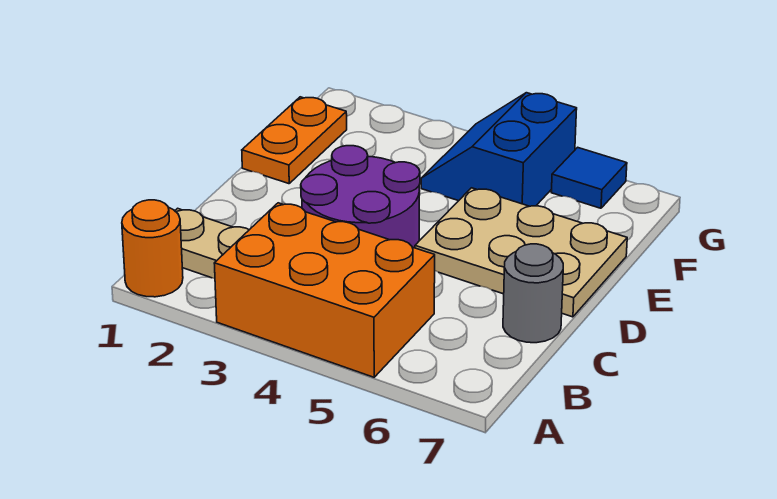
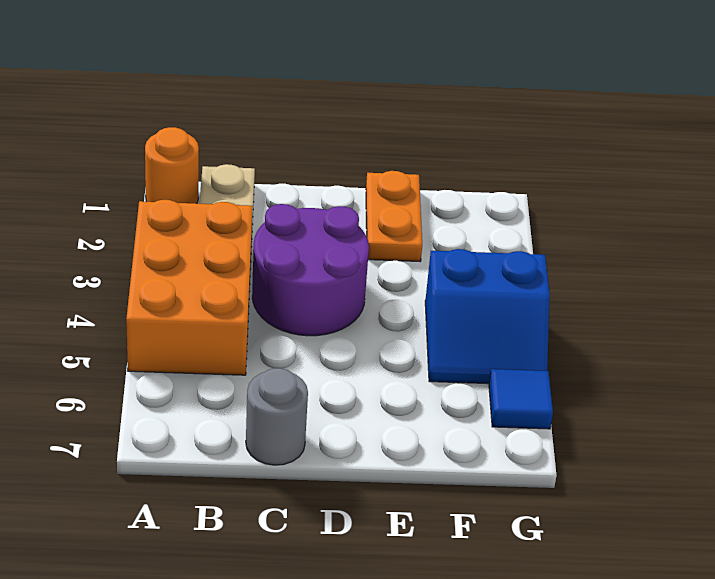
tan plate D5:E7 level 1 -> none
orange plate E1:F1 level 1 -> orange plate E1:E2 level 1
blue slope F4:G5 level 1 top 5 -> blue slope F4:G5 level 1 top 4

